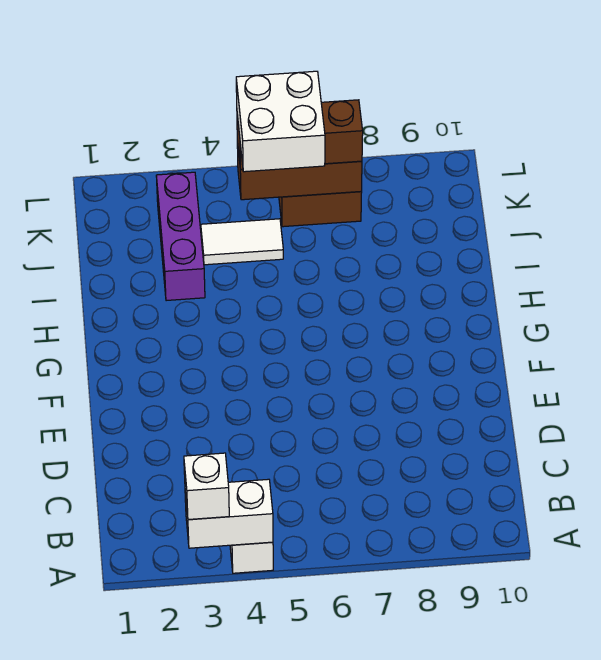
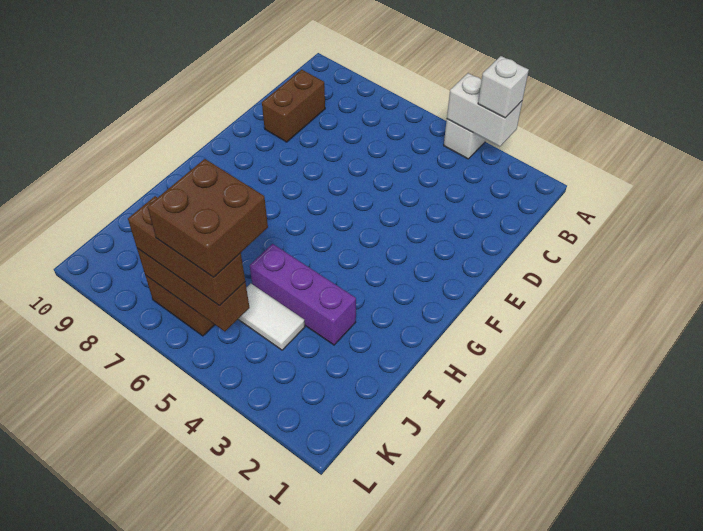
none -> brown brick C9:D9 level 1
purple brick I3:K3 level 1 -> purple brick I3:I5 level 1
white brick J5:K6 level 4 -> brown brick J5:K6 level 4

